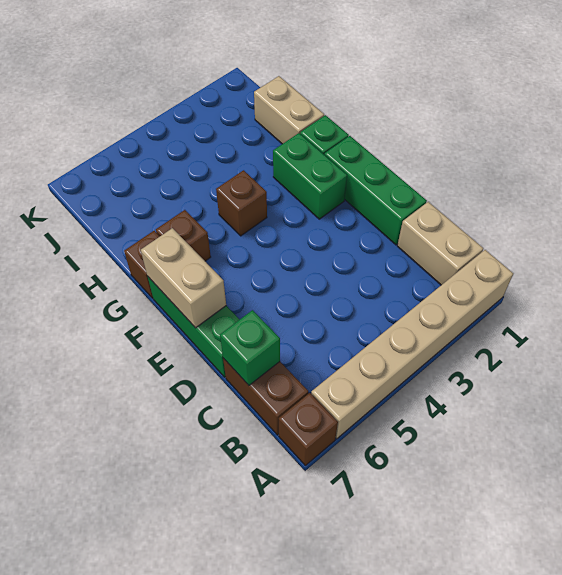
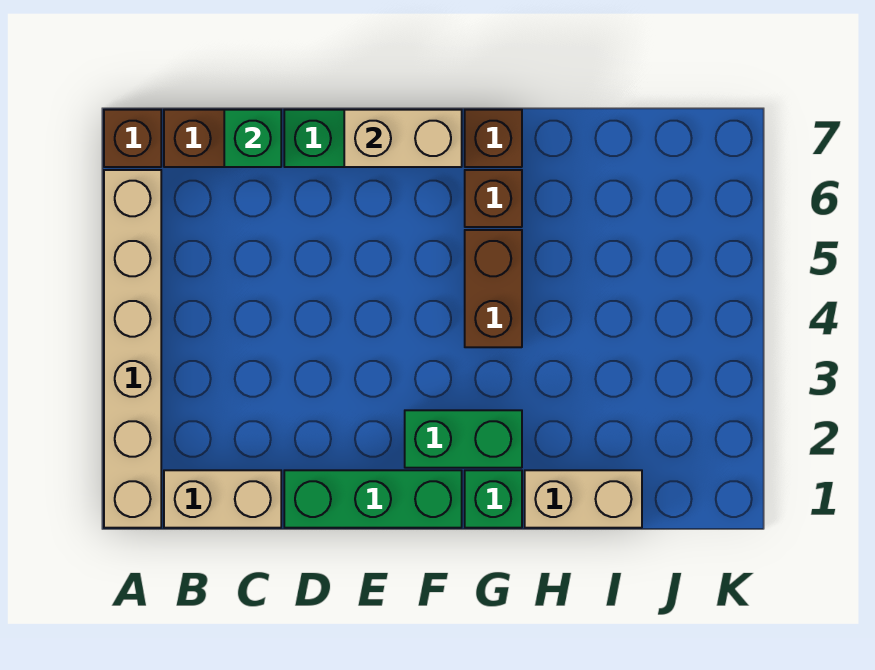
brown brick G4 level 1 -> brown brick G4:G5 level 1

